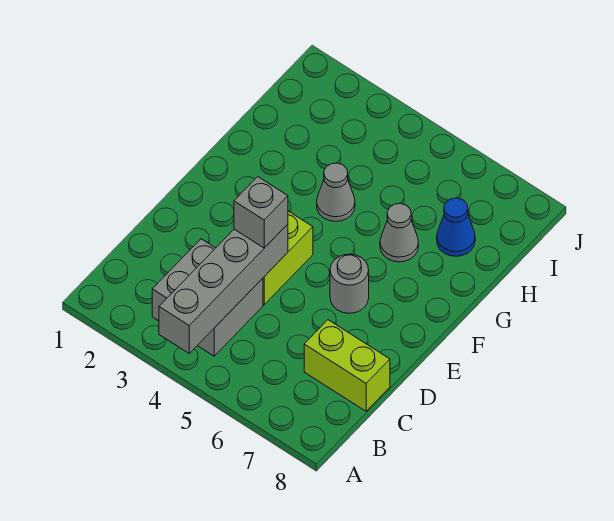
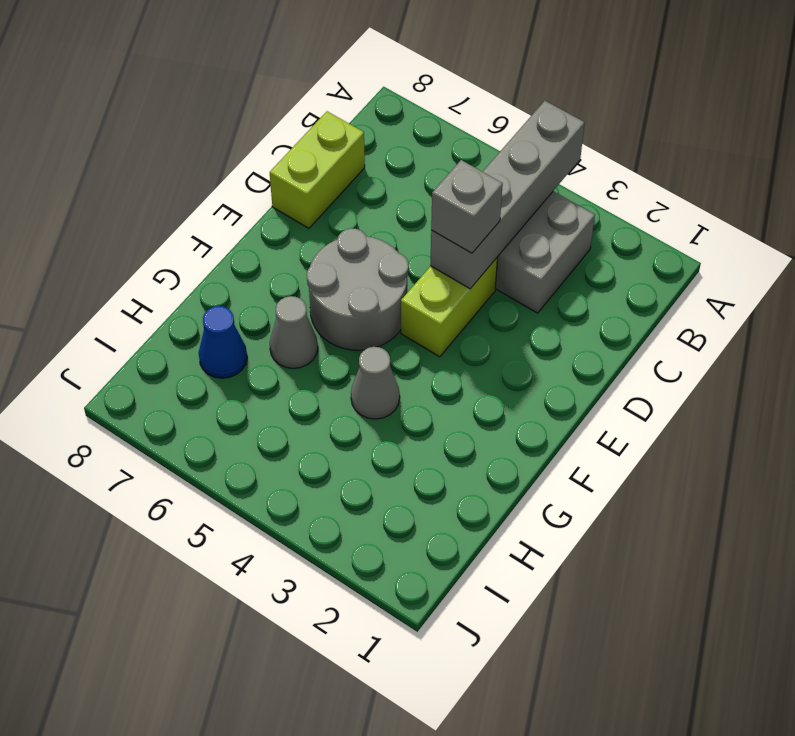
lime brick C7:C8 level 1 -> lime brick C8:D8 level 1
grey round brick E6 level 1 -> grey round brick E5:F6 level 1

